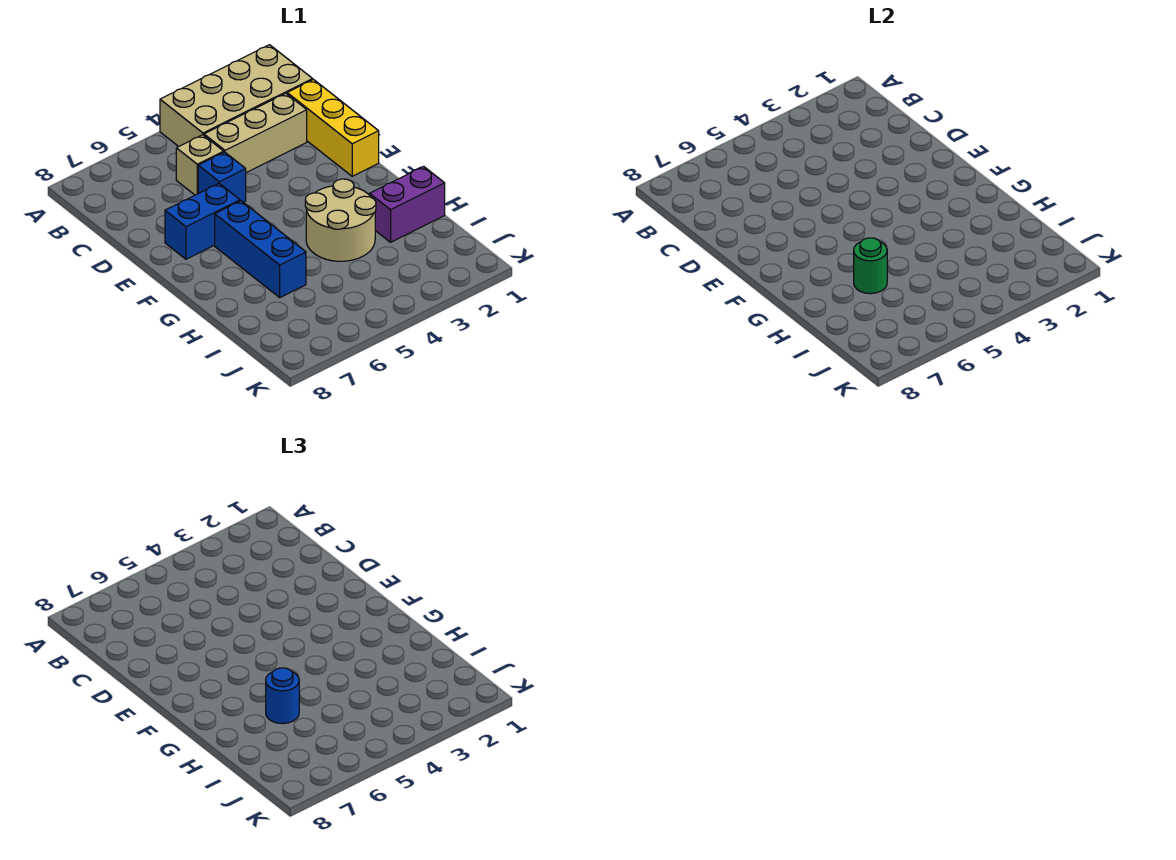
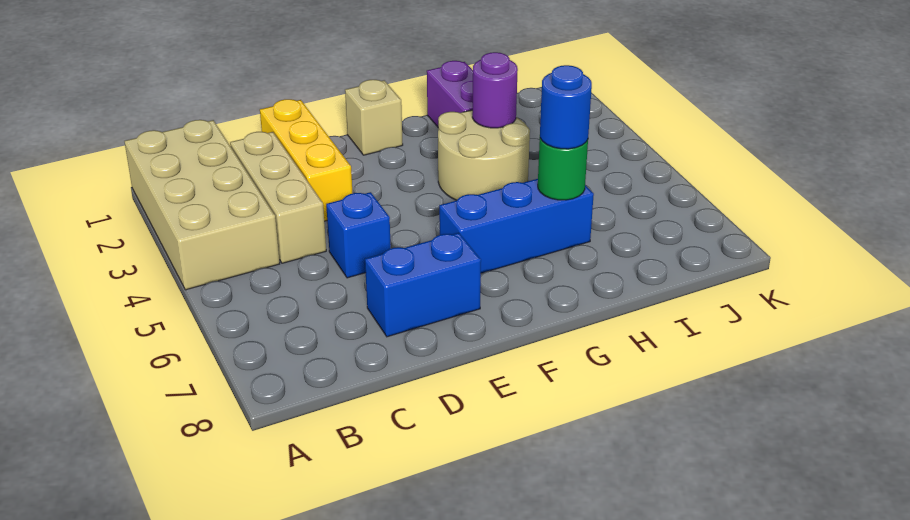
yellow brick C1:E1 level 1 -> yellow brick D1:D3 level 1
tan brick C5 level 1 -> tan brick F1 level 1
blue brick E6:E7 level 1 -> blue brick D7:E7 level 1
none -> purple round brick H3 level 2

